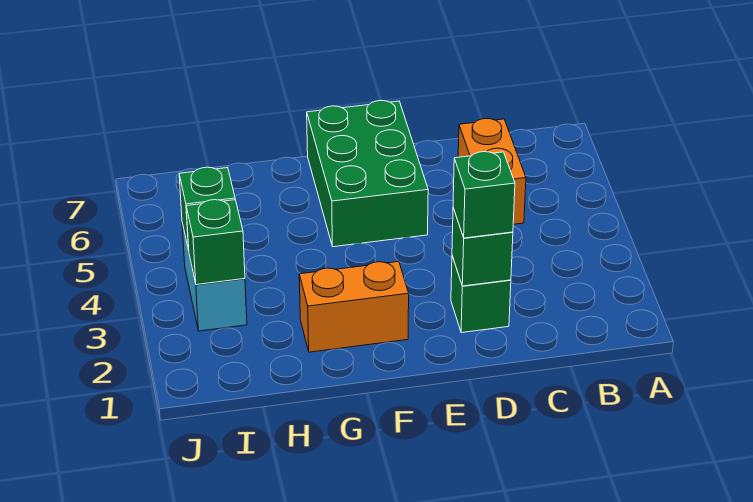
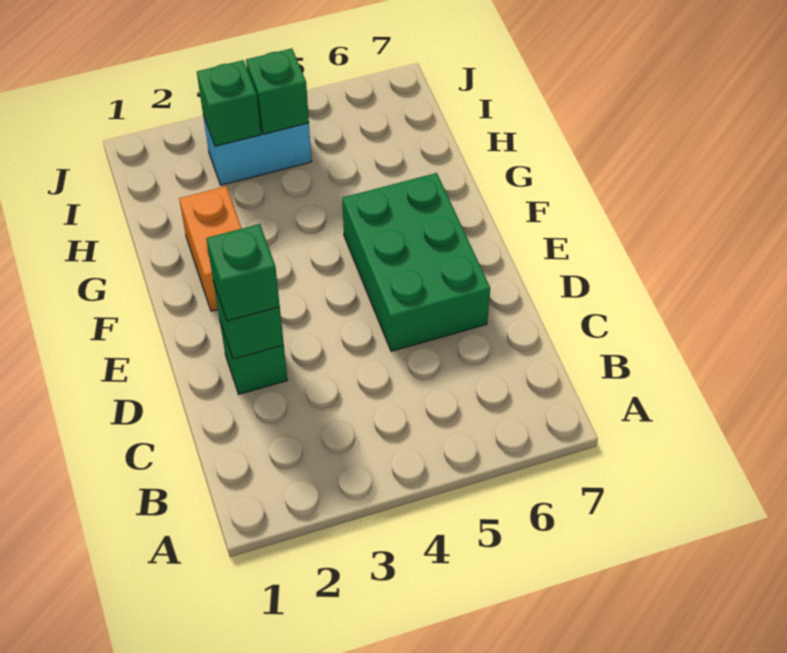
orange brick C5:C6 level 1 -> none
green brick E5:F7 level 1 -> green brick D5:F6 level 1

